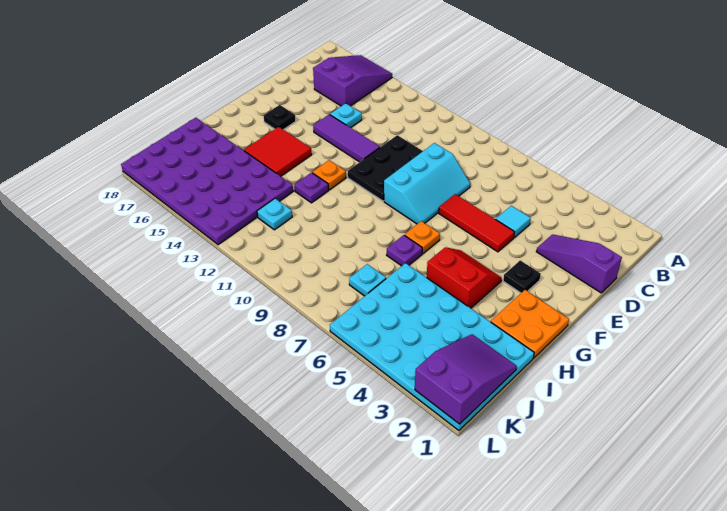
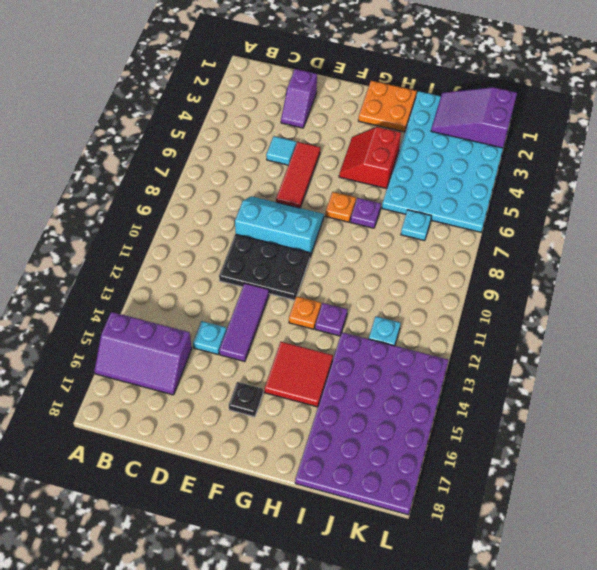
purple slope A15:C16 level 1 top C -> purple slope A15:C16 level 1 top 15
purple slope D1:D3 level 1 top 1 -> purple slope D2:D3 level 1 top 2
black plate F3 level 1 -> none

